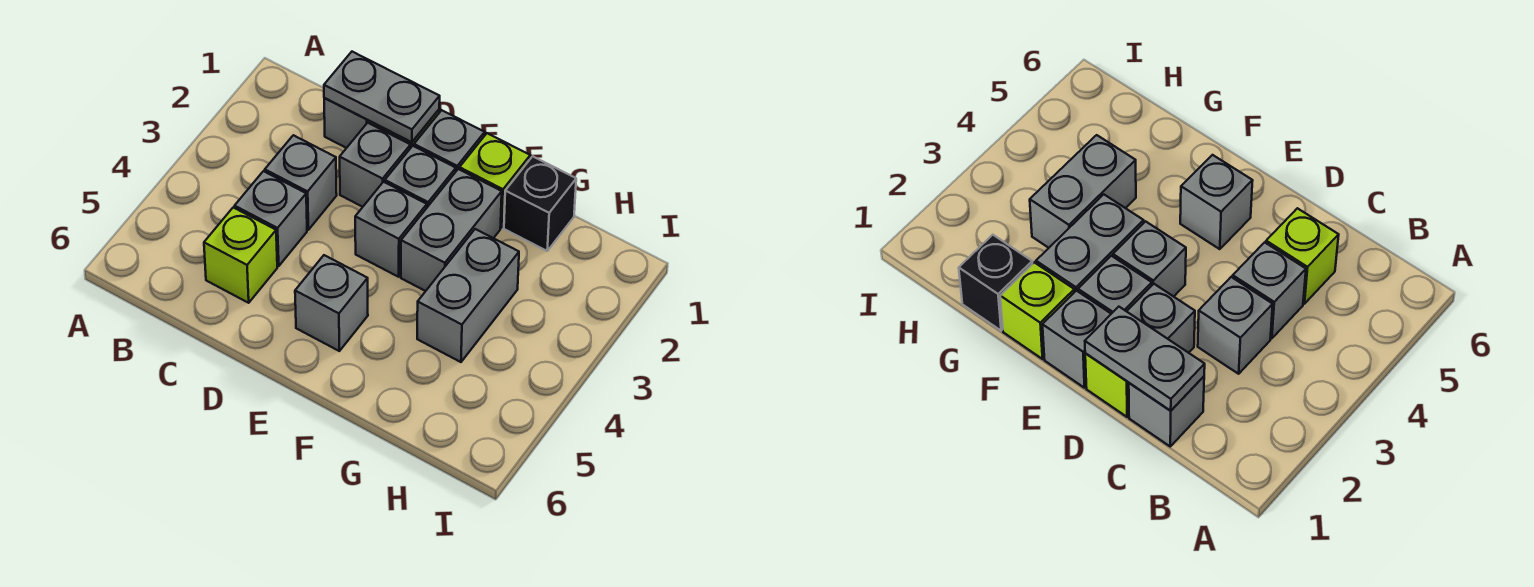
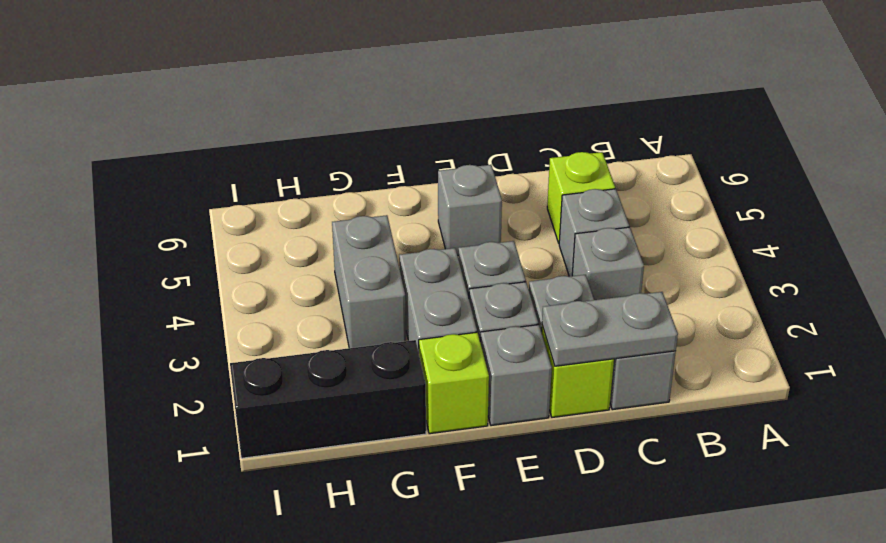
black brick G1 level 1 -> black brick G1:I1 level 1

